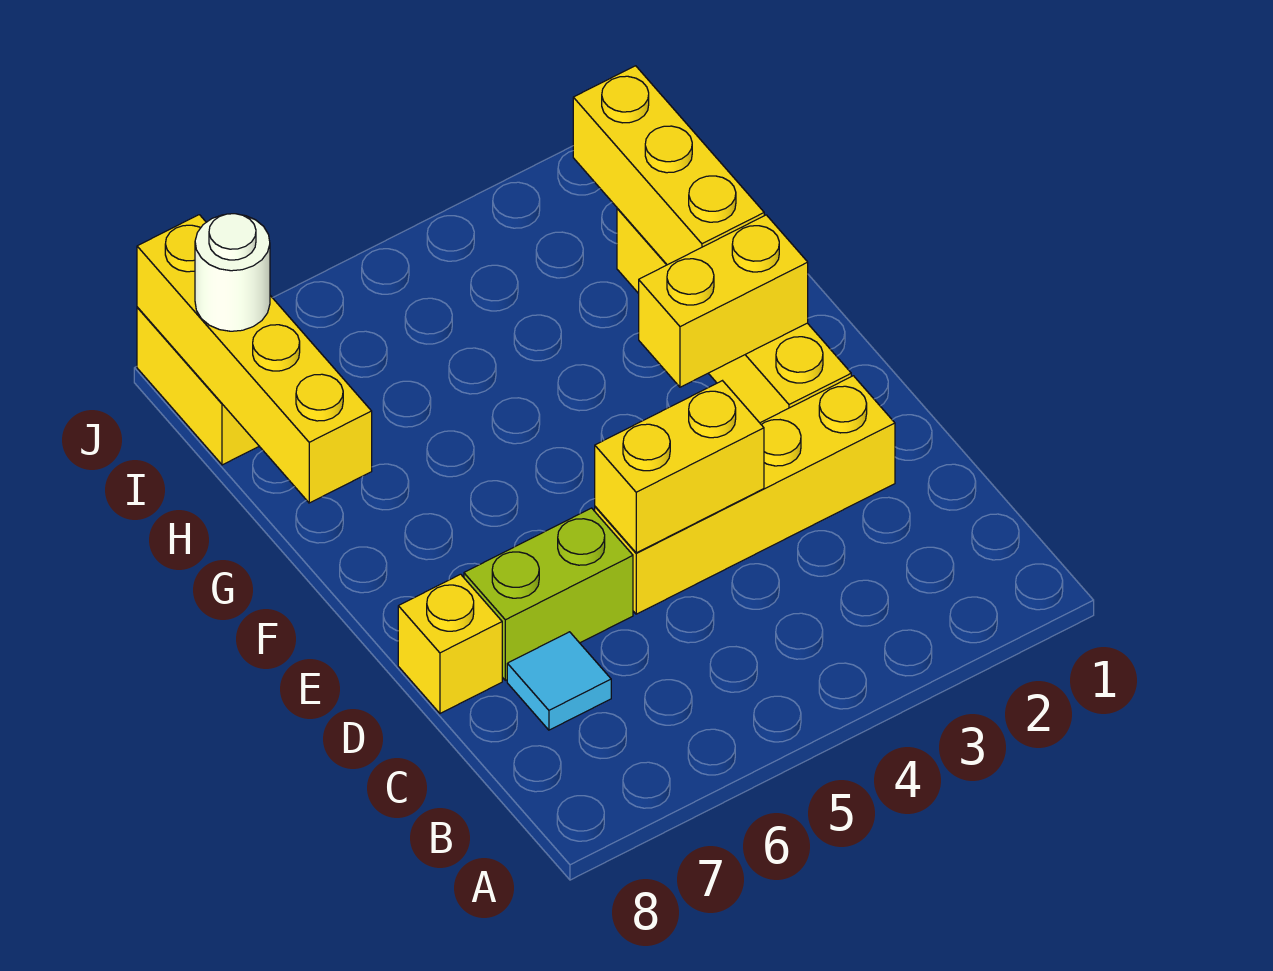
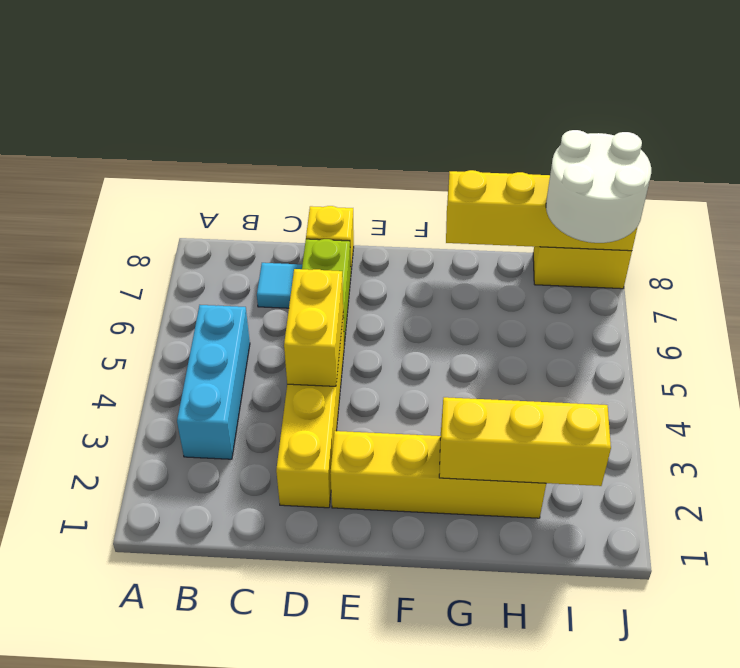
none -> cyan brick B3:B5 level 1
yellow brick F2:F3 level 2 -> none
white round brick I8 level 3 -> white round brick I7:J8 level 3

